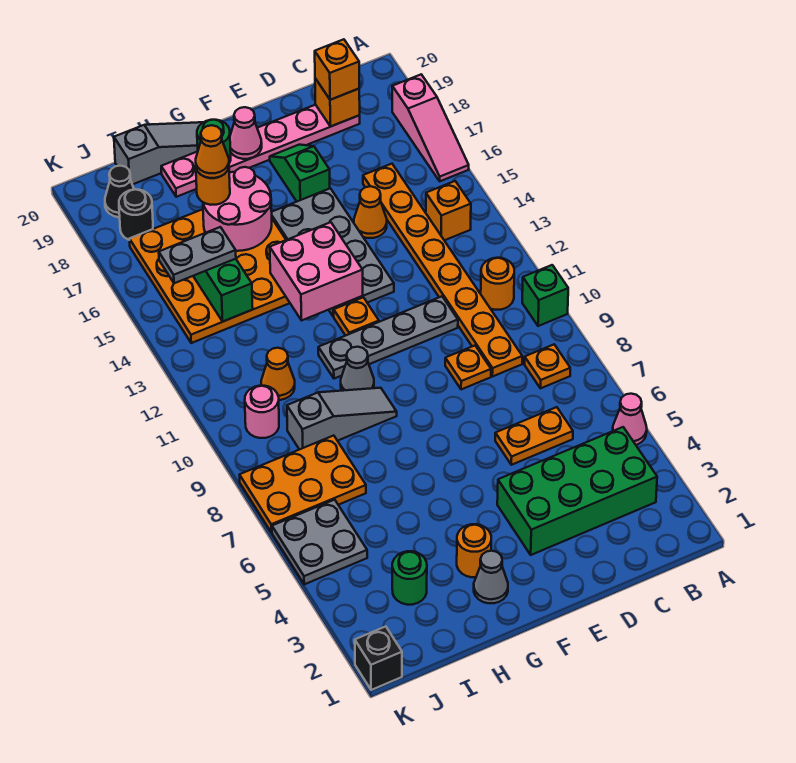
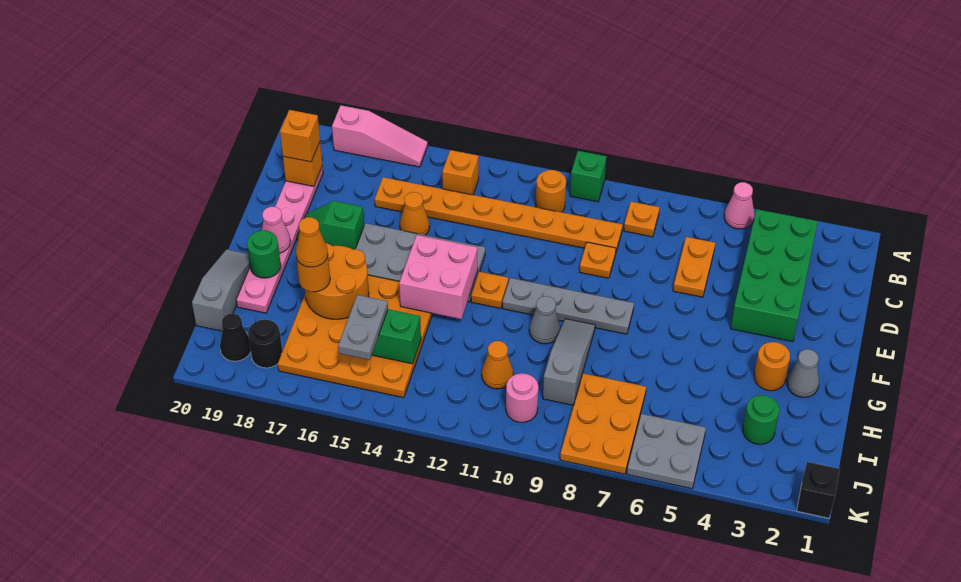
grey plate D11:G11 level 1 -> grey plate F8:F11 level 1
pink round brick G16:H17 level 2 -> orange round brick G16:H17 level 2

